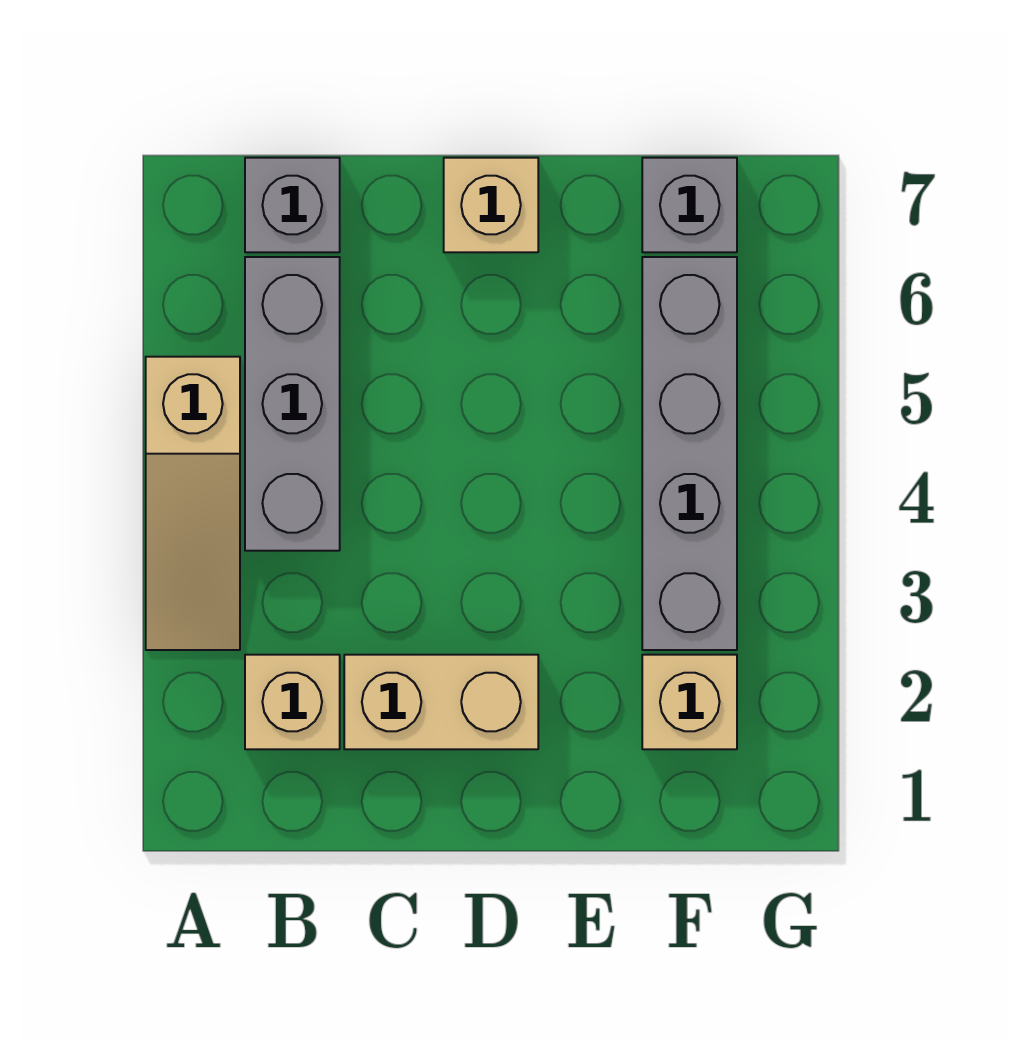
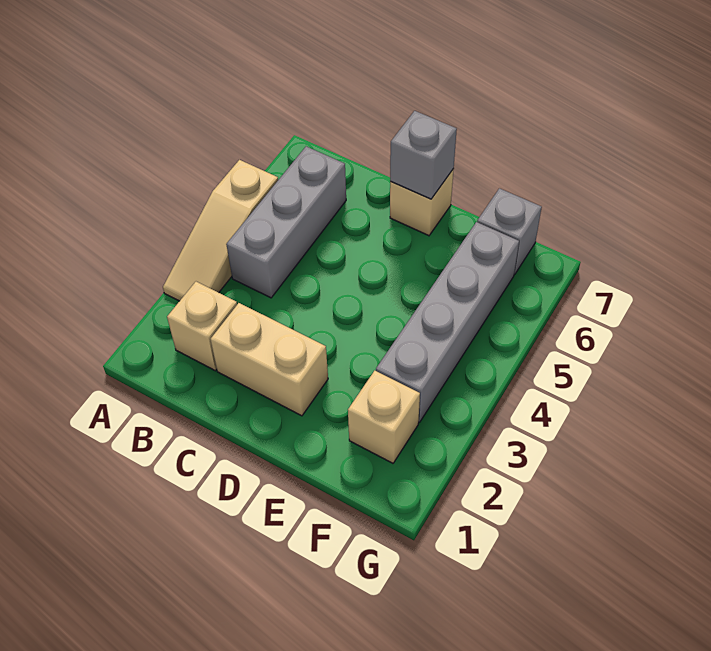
grey brick B7 level 1 -> grey brick D7 level 2

